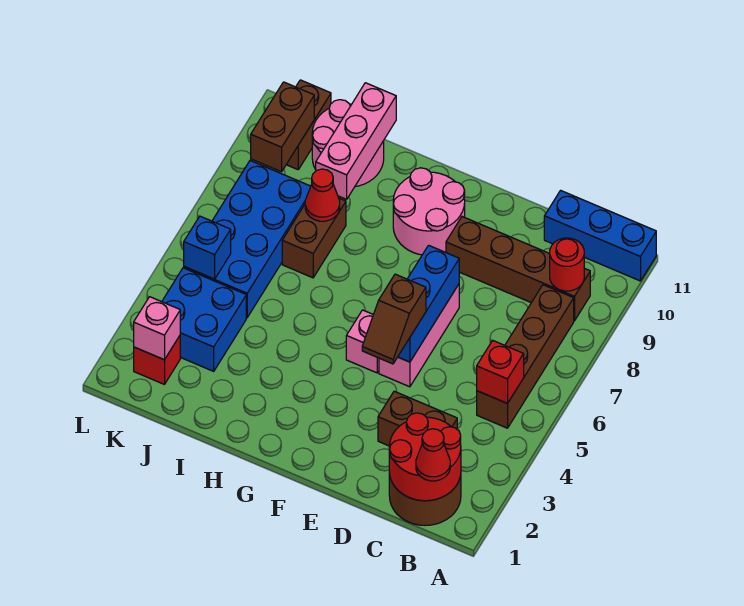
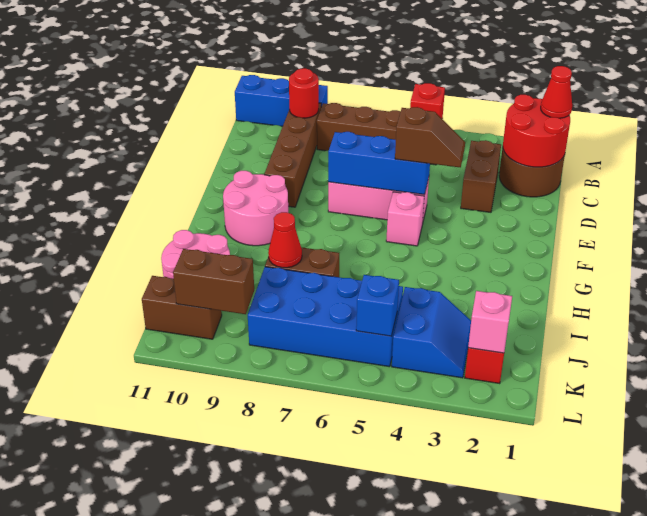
blue brick A11:C11 level 1 -> blue brick A9:A11 level 1
pink brick I9:I11 level 2 -> none
blue brick J3:K4 level 1 -> blue slope J3:K4 level 1 top 4

